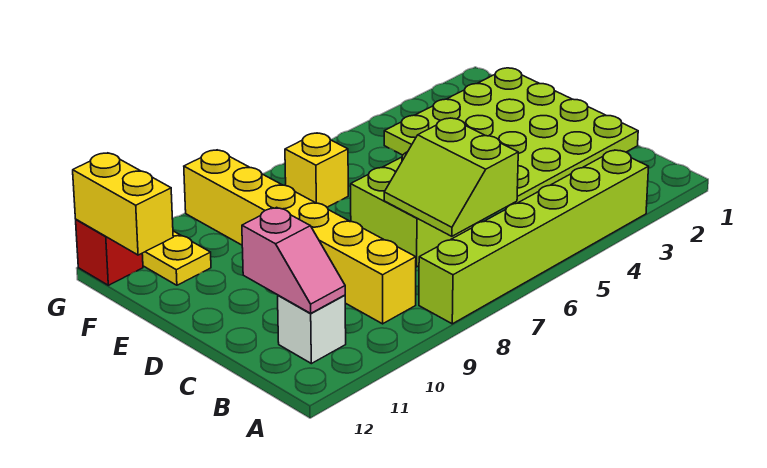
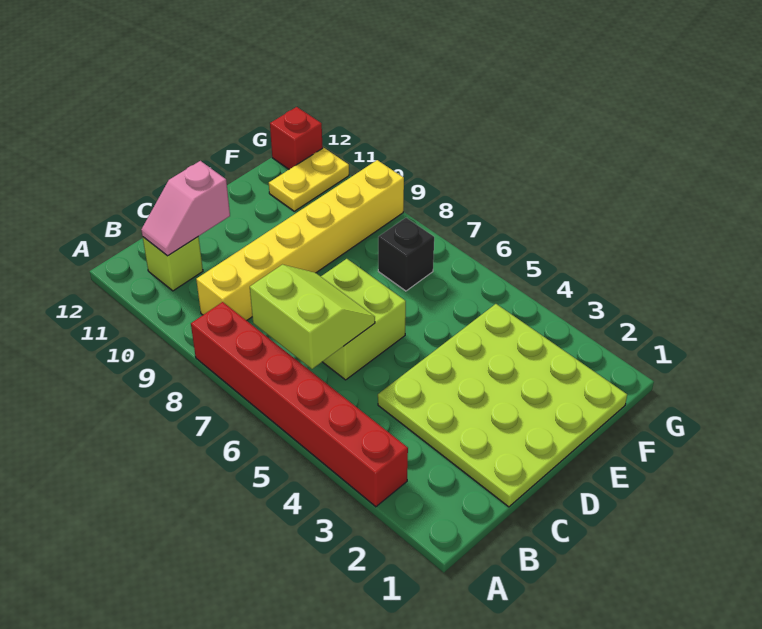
lime brick A3:A8 level 1 -> red brick A3:A8 level 1
lime slope B6:C7 level 2 top 6 -> lime slope B6:C7 level 2 top B
white brick B11 level 1 -> lime brick B11 level 1
yellow brick F7 level 1 -> black brick F7 level 1
yellow brick F12:G12 level 2 -> none

